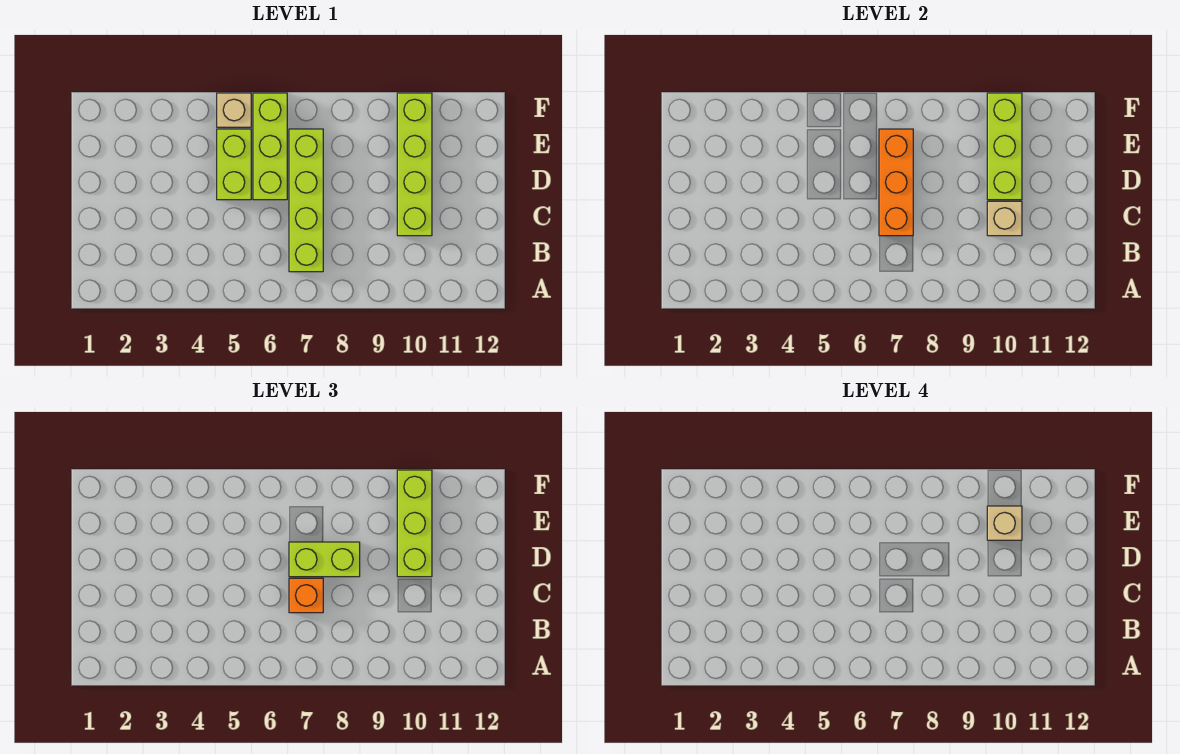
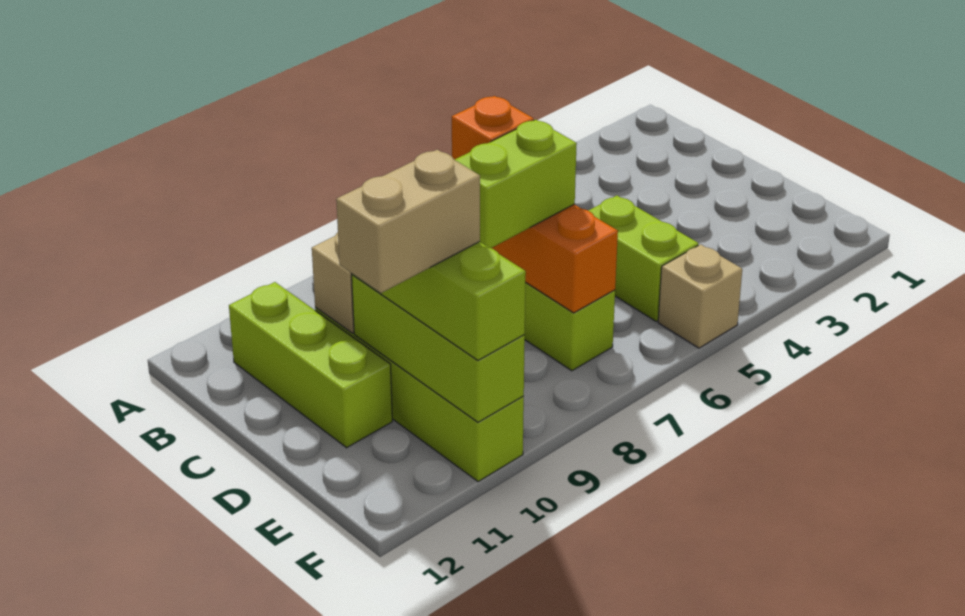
lime brick D6:F6 level 1 -> lime brick B11:D11 level 1
tan brick E10 level 4 -> tan brick E10:E11 level 4

